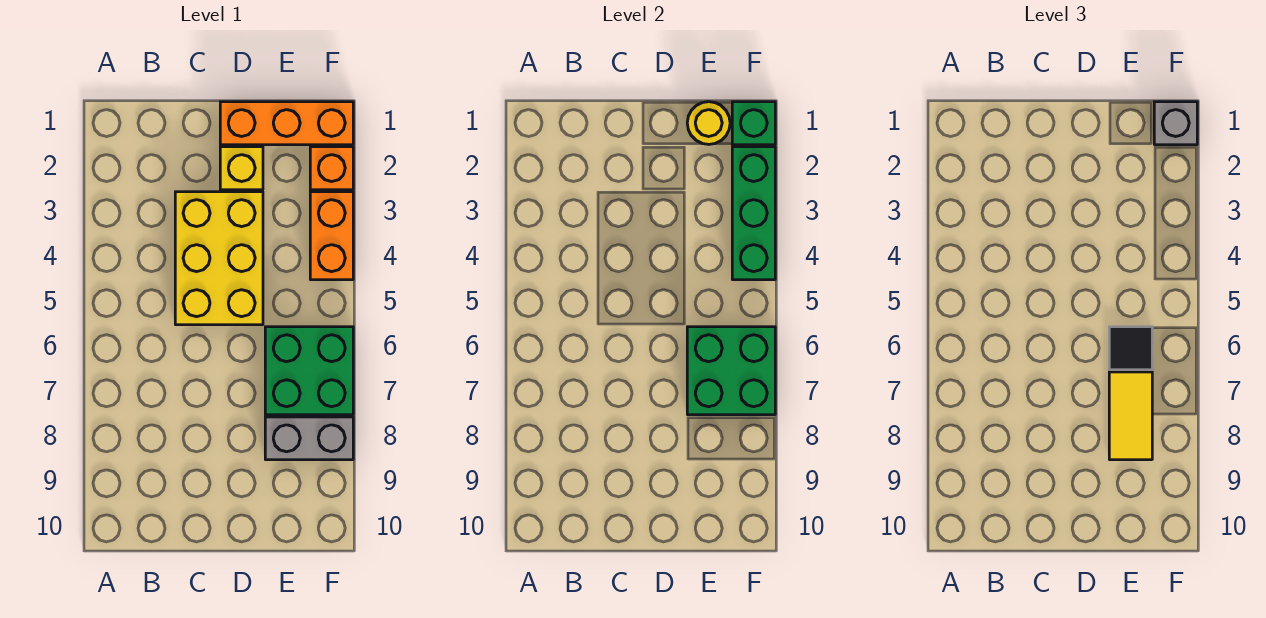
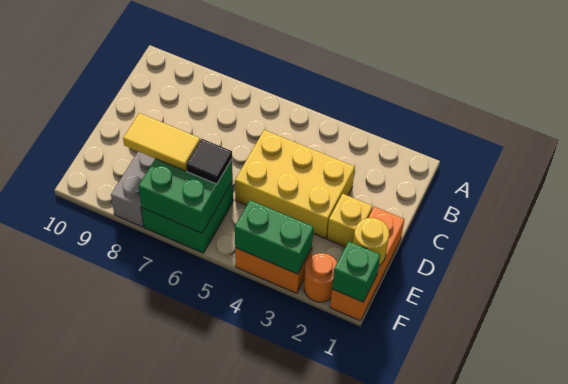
grey brick F1 level 3 -> none
orange brick F2 level 1 -> orange round brick F2 level 1
green brick F2:F4 level 2 -> green brick F3:F4 level 2

